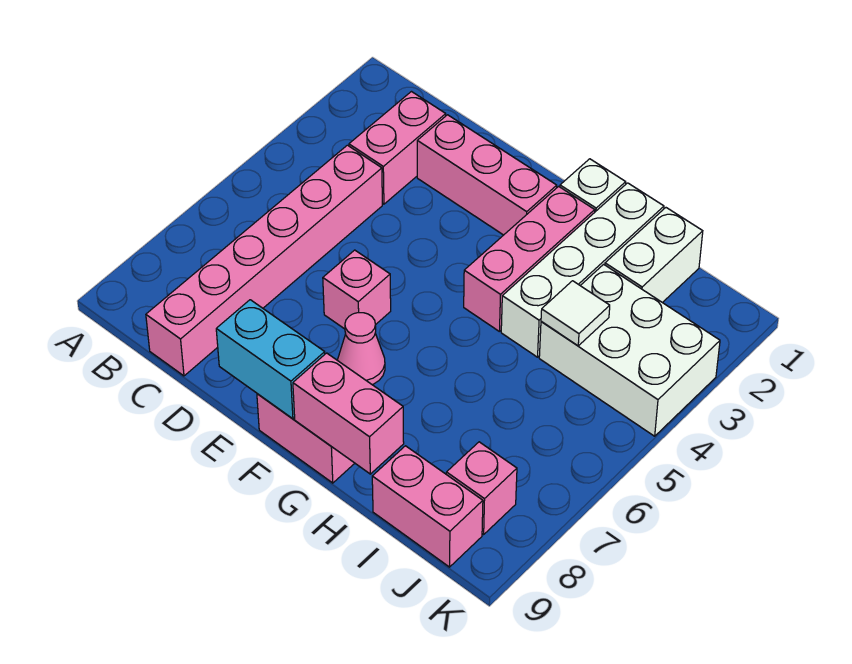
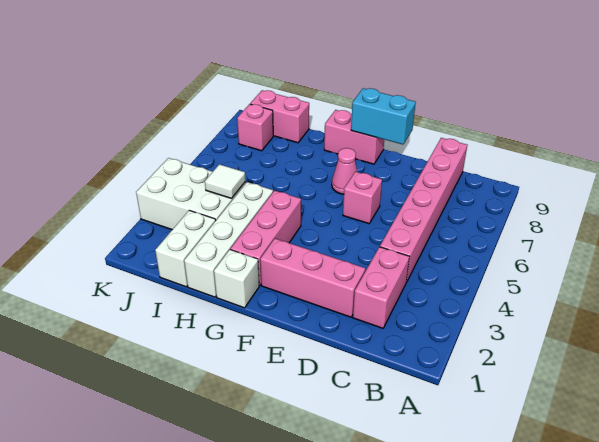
pink brick G9:H9 level 2 -> none

